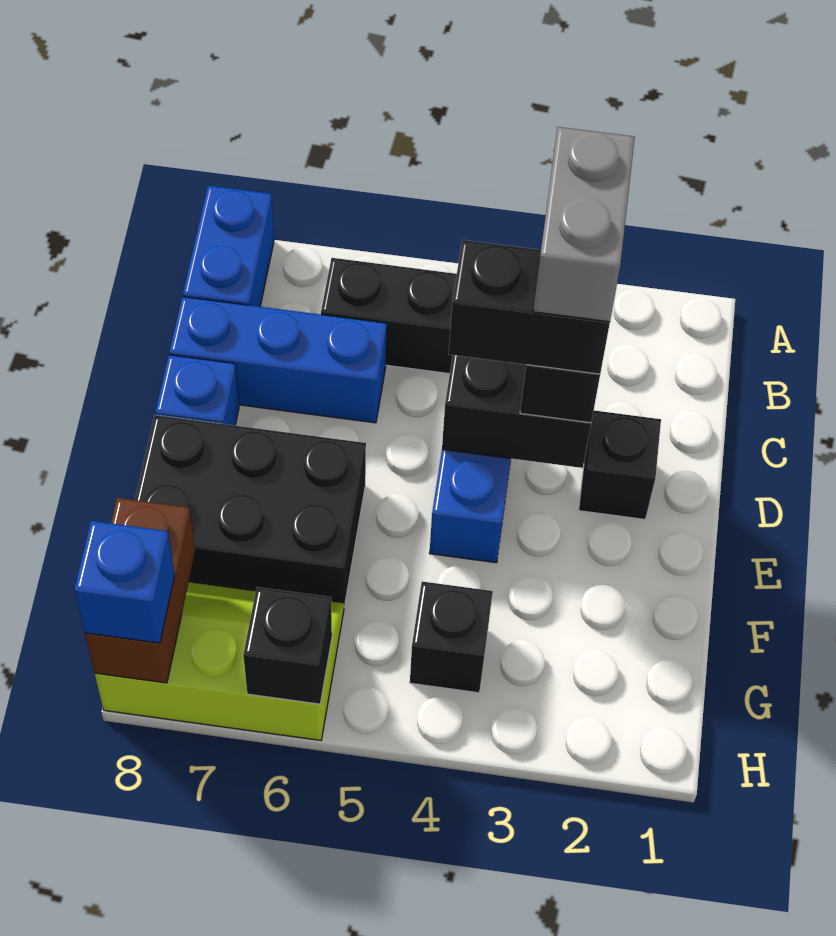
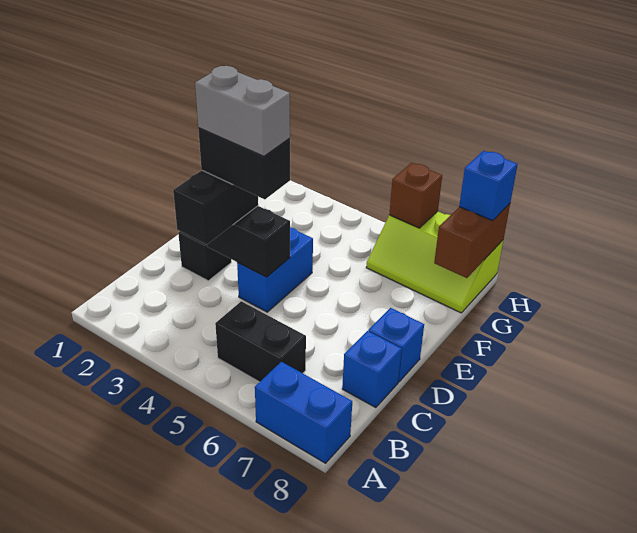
blue brick A8:B8 level 1 -> blue brick A7:A8 level 1
grey brick C3:D3 level 5 -> grey brick D3:D4 level 5
blue brick C6:C8 level 1 -> blue brick C8 level 1
black brick E6:F8 level 1 -> none
black brick G4 level 1 -> none
black brick H6 level 2 -> brown brick H6 level 2

